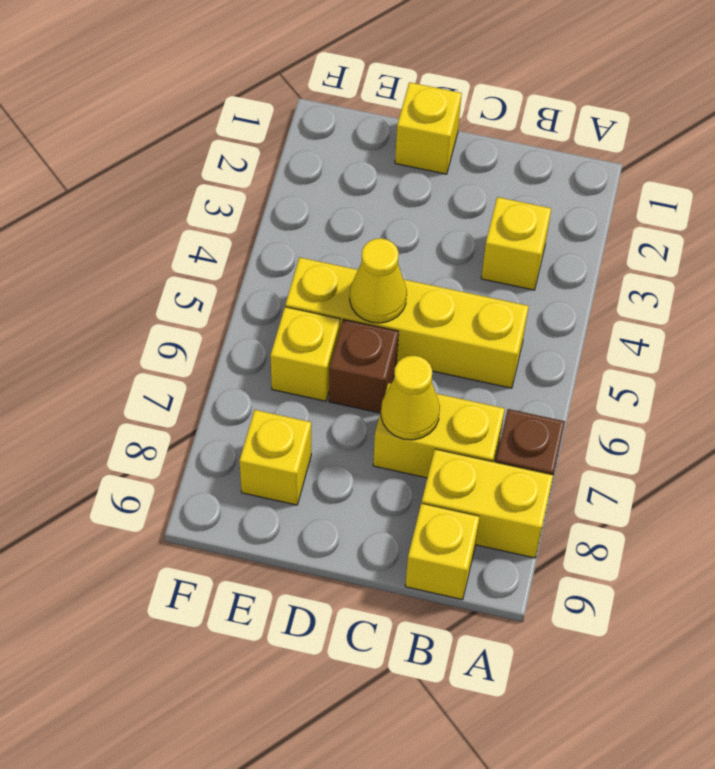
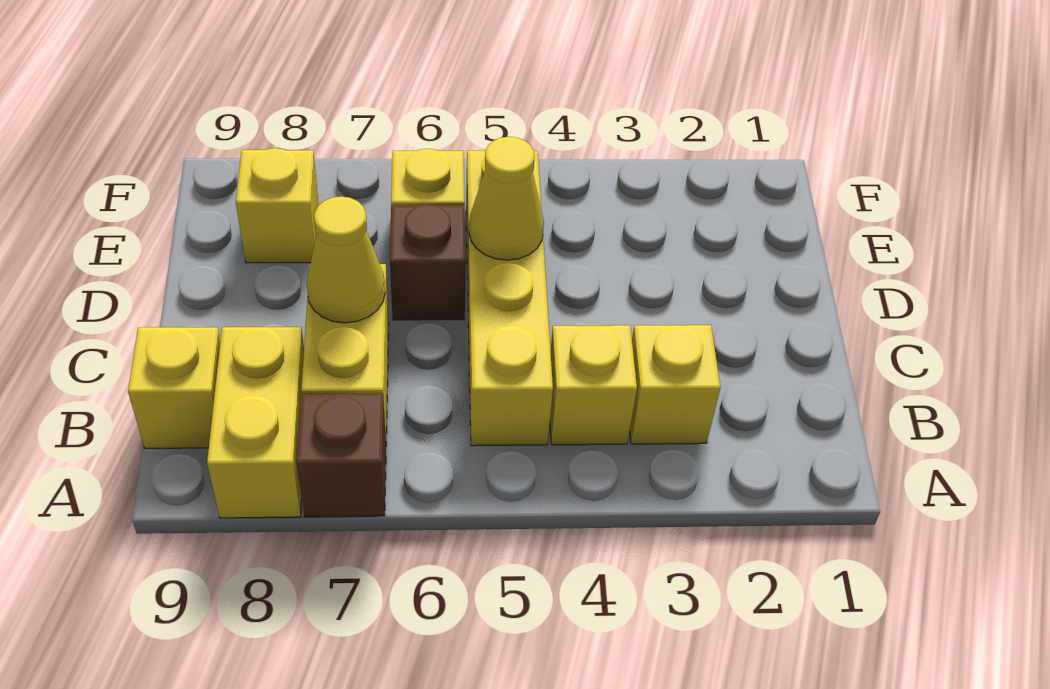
yellow brick D1 level 1 -> yellow brick B4 level 1

